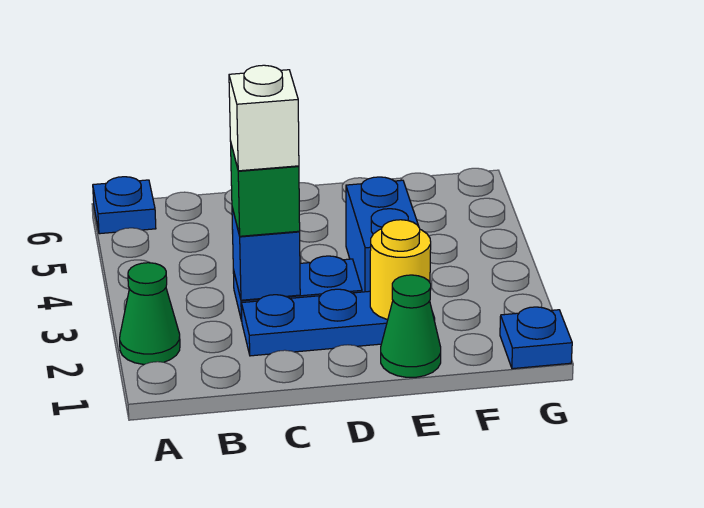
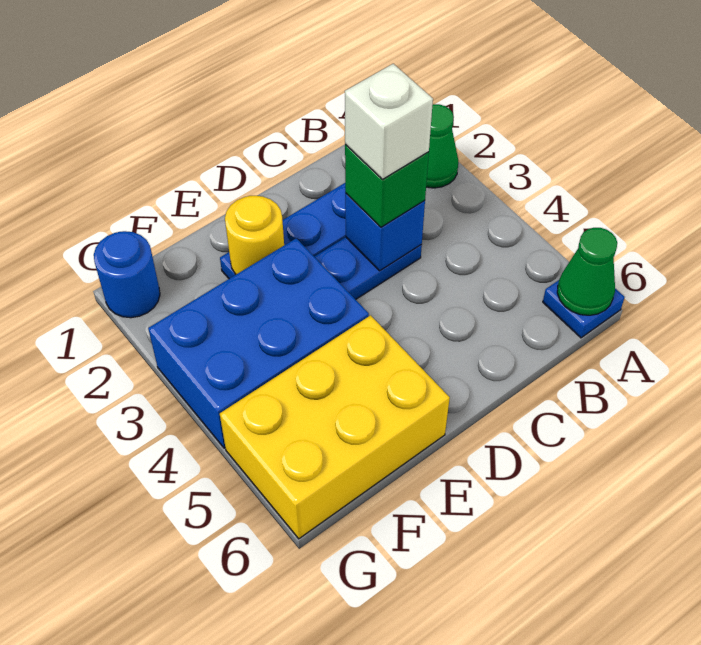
green cone E1 level 1 -> green cone A6 level 2
blue brick E3:E4 level 1 -> blue brick E3:G4 level 1
none -> yellow brick E5:G6 level 1
blue plate G1 level 1 -> blue round brick G1 level 1

